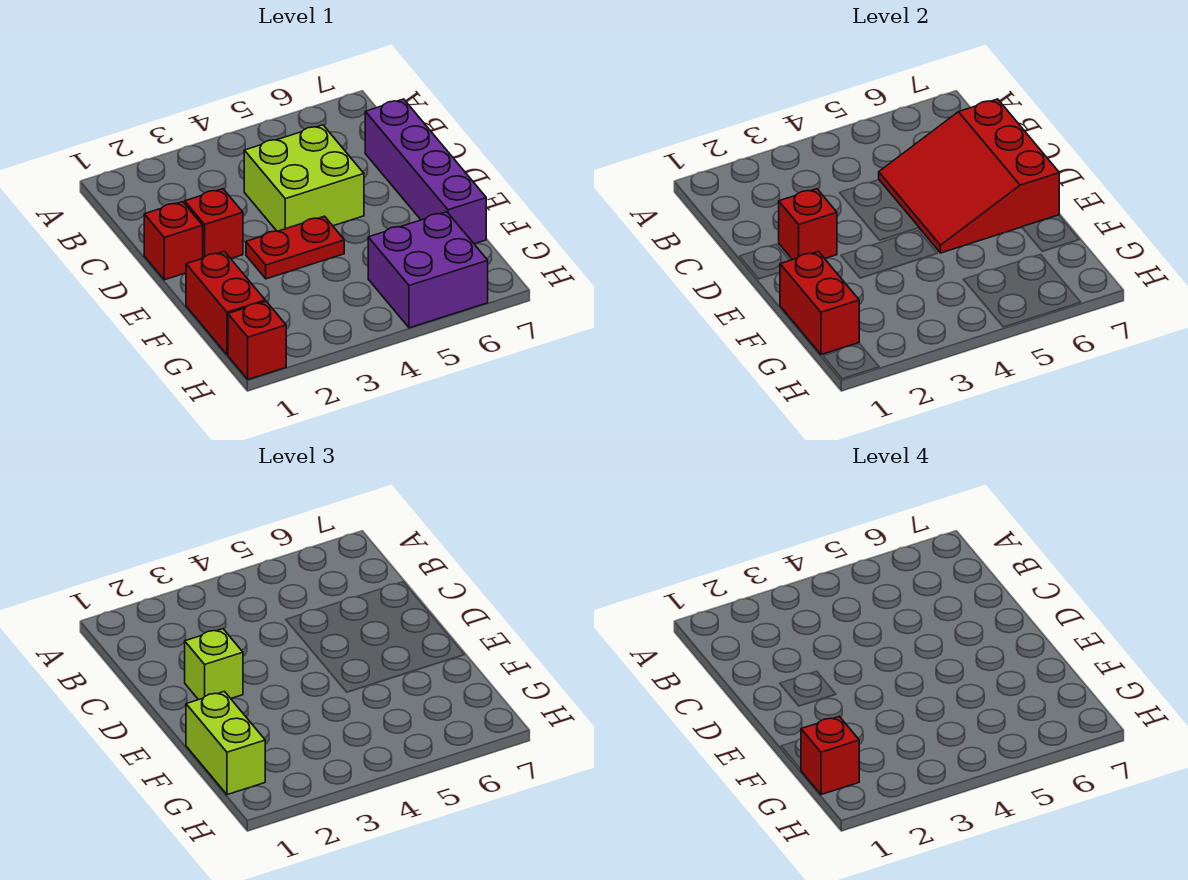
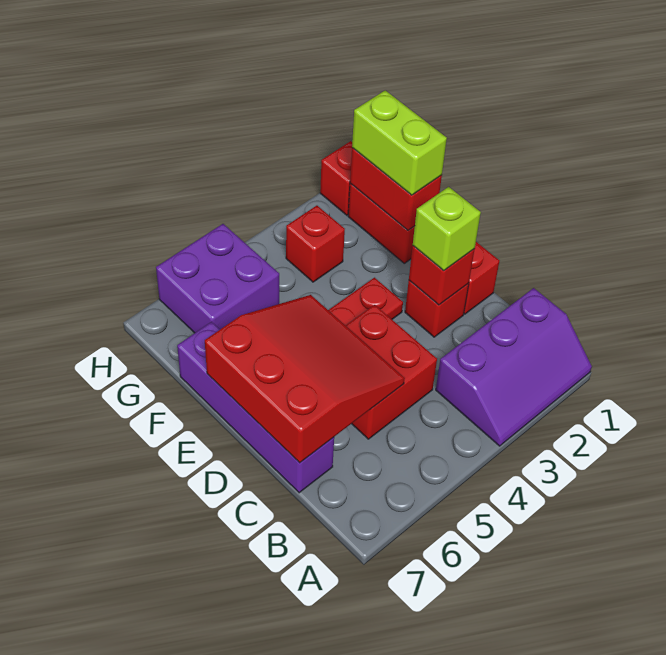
none -> purple slope A1:B3 level 1 top B
lime brick C4:D5 level 1 -> red brick C4:D5 level 1
red brick G1 level 4 -> red brick G3 level 1

